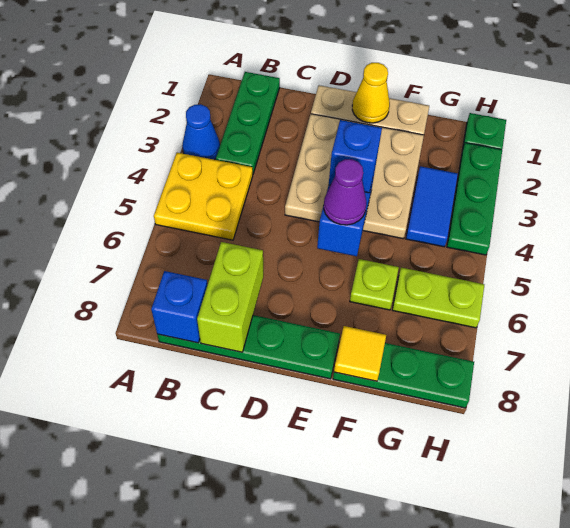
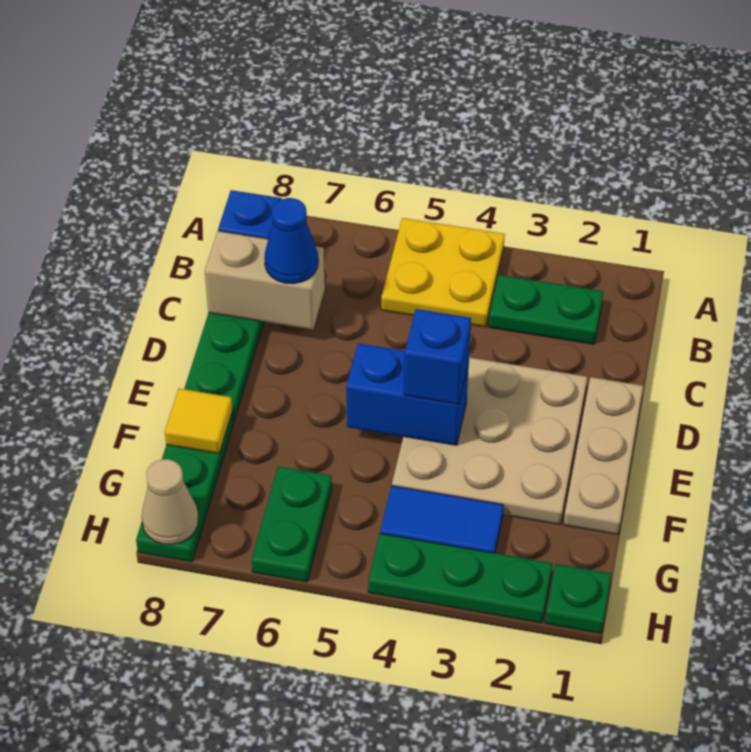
blue cone A3 level 1 -> blue cone C7 level 3
green plate B1:B3 level 1 -> green plate B2:B3 level 1
lime brick C7:C8 level 2 -> tan brick C7:C8 level 2
yellow cone E1 level 2 -> none
purple cone E5 level 3 -> none
lime plate F6 level 1 -> none
lime plate G6:H6 level 1 -> green plate G6:H6 level 1
none -> tan cone H8 level 2

